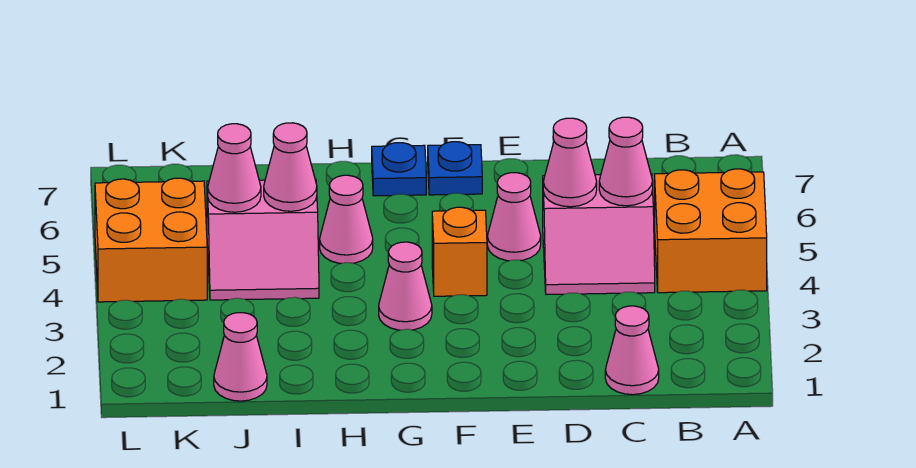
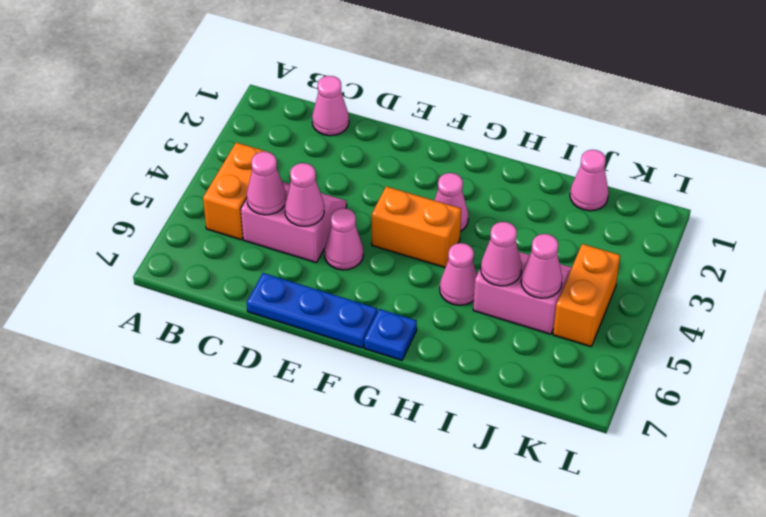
orange brick A4:B5 level 1 -> orange brick B4:B5 level 1
orange brick F4 level 1 -> orange brick F4:G4 level 1
blue plate F7 level 1 -> blue plate D7:F7 level 1
orange brick K4:L5 level 1 -> orange brick K4:K5 level 1

